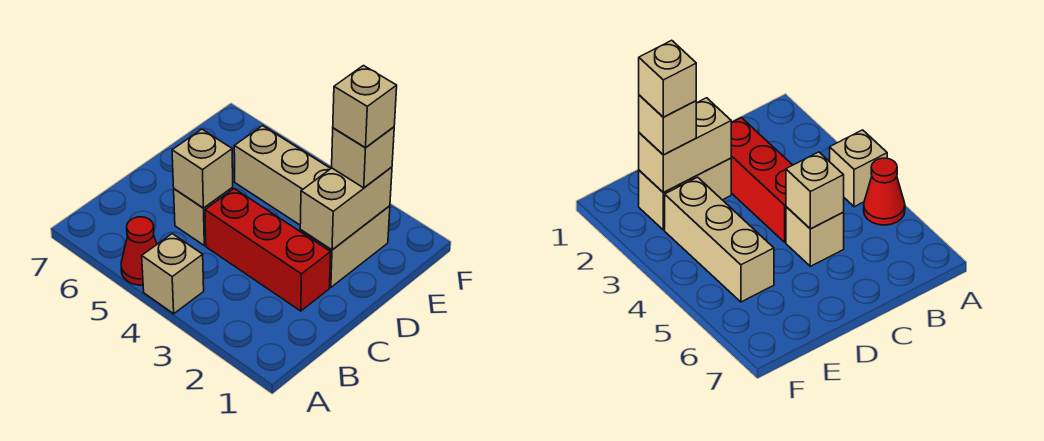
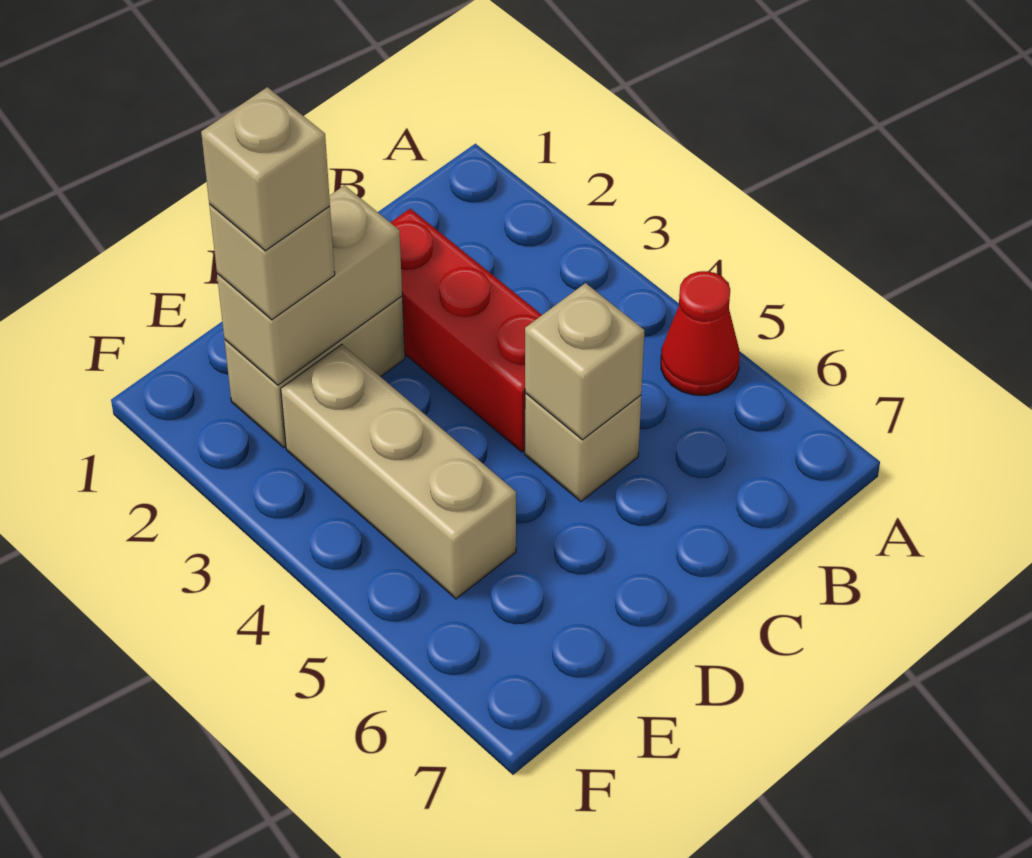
tan brick A4 level 1 -> none

